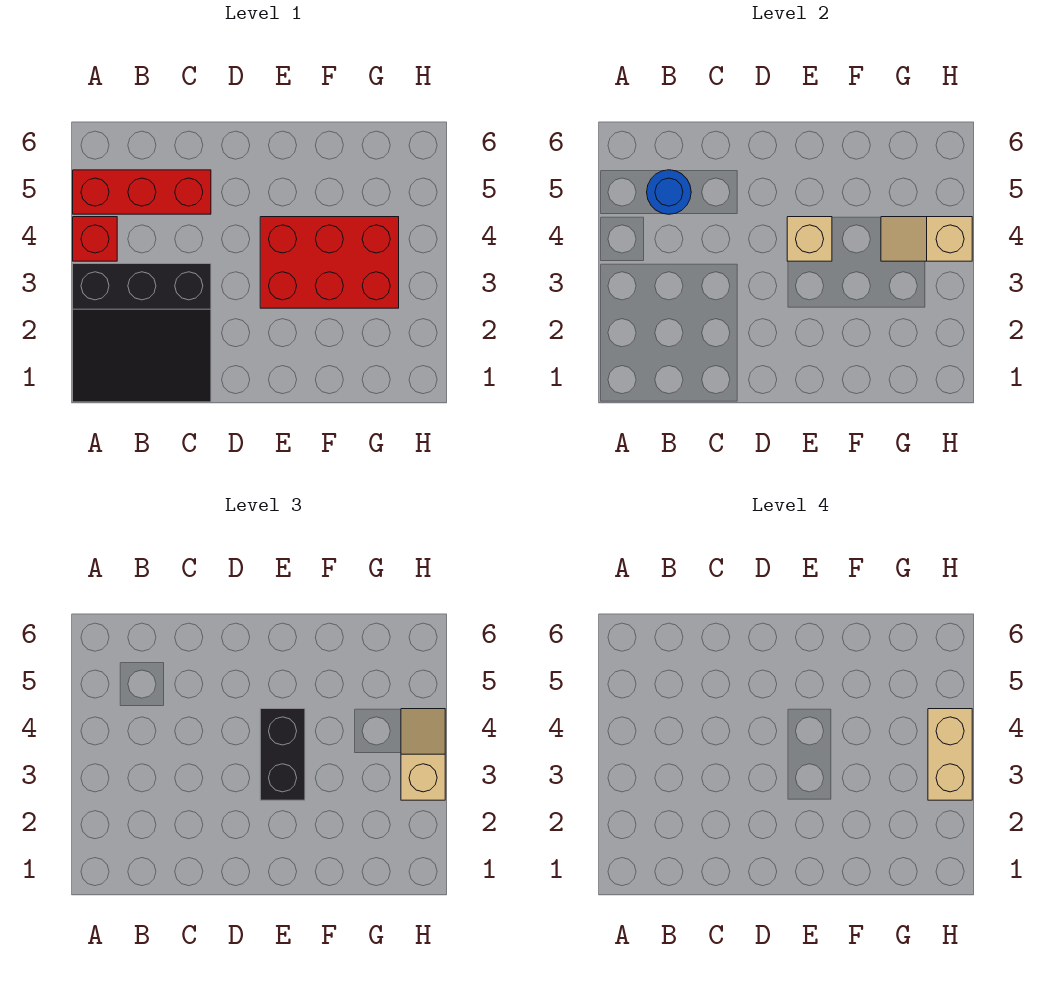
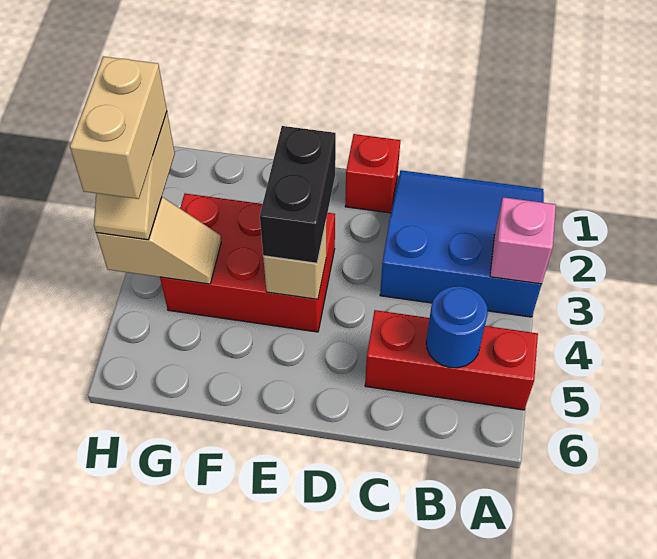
black slope A1:C3 level 1 top 3 -> blue slope A1:C3 level 1 top 3
none -> pink brick A3 level 2
red brick A4 level 1 -> red brick D1 level 1

